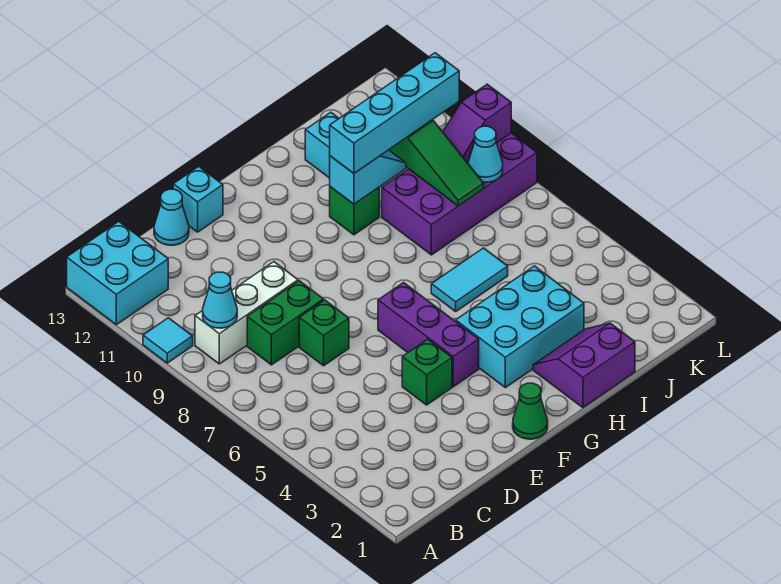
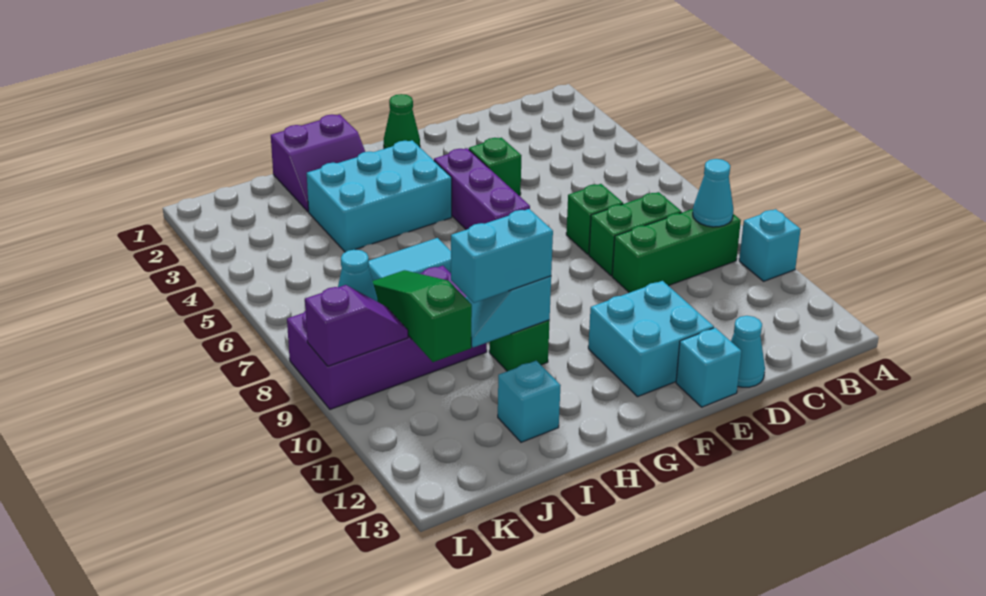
cyan tile A10 level 1 -> cyan brick A10 level 1
cyan brick A12:B13 level 1 -> cyan brick E11:F12 level 1
white brick B9:D9 level 1 -> green brick B9:D9 level 1
cyan brick H10:K10 level 3 -> cyan brick H10:I10 level 3

